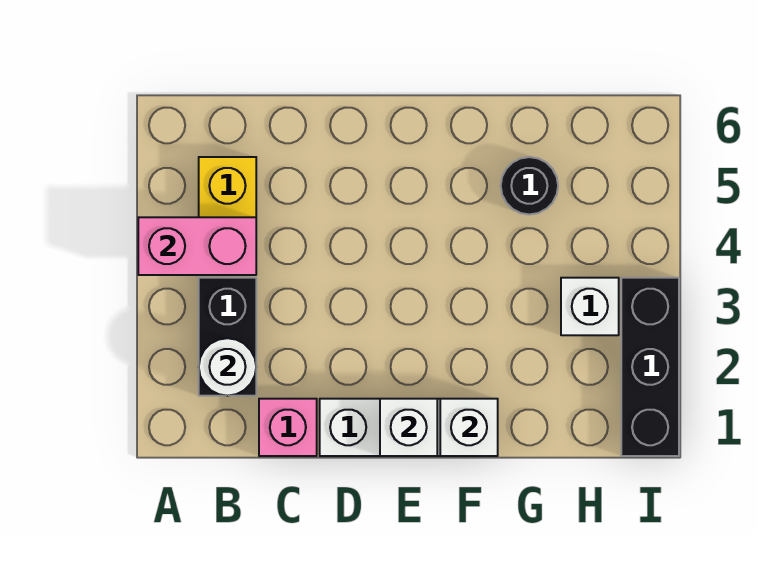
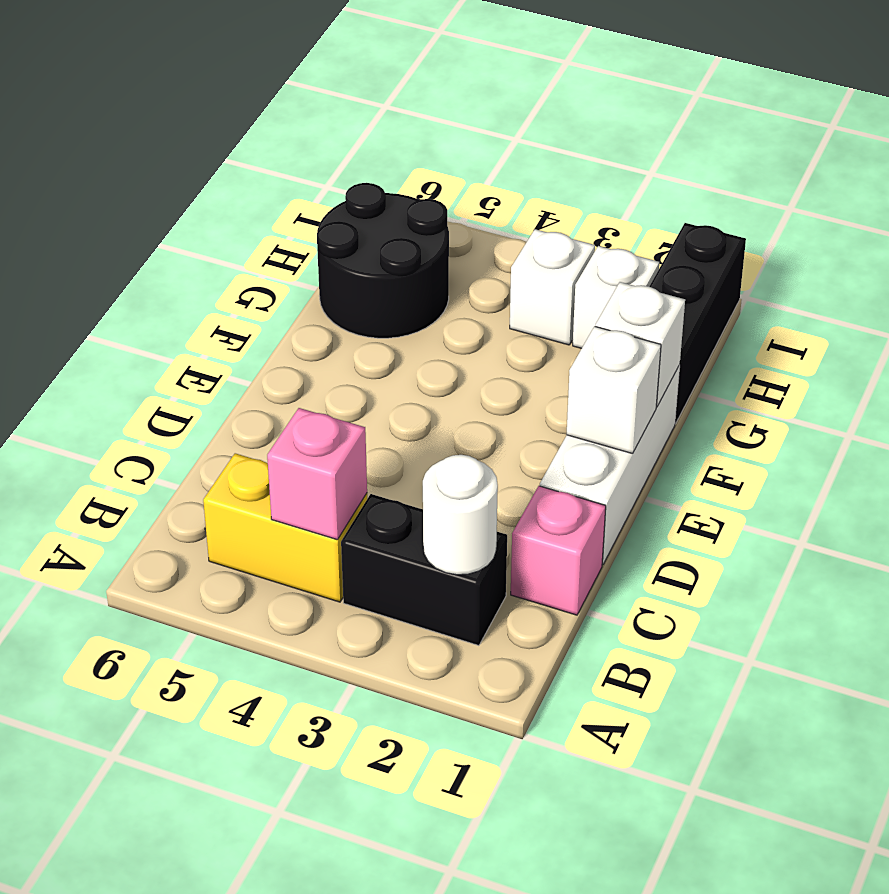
pink brick A4:B4 level 2 -> pink brick B4 level 2
black round brick G5 level 1 -> black round brick G5:H6 level 1
none -> white brick H2 level 1
black brick I1:I3 level 1 -> black brick G1:I1 level 1

